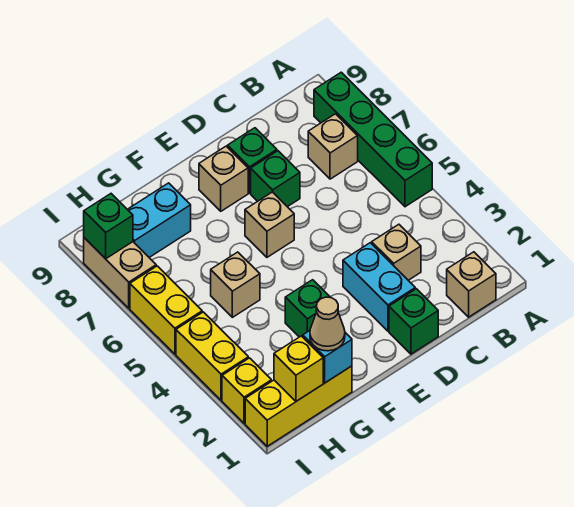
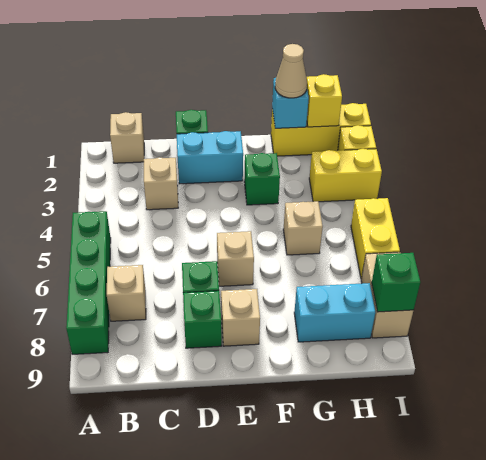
cyan brick D2:D3 level 1 -> cyan brick D2:E2 level 1
yellow brick I3:I4 level 1 -> yellow brick H3:I3 level 1

